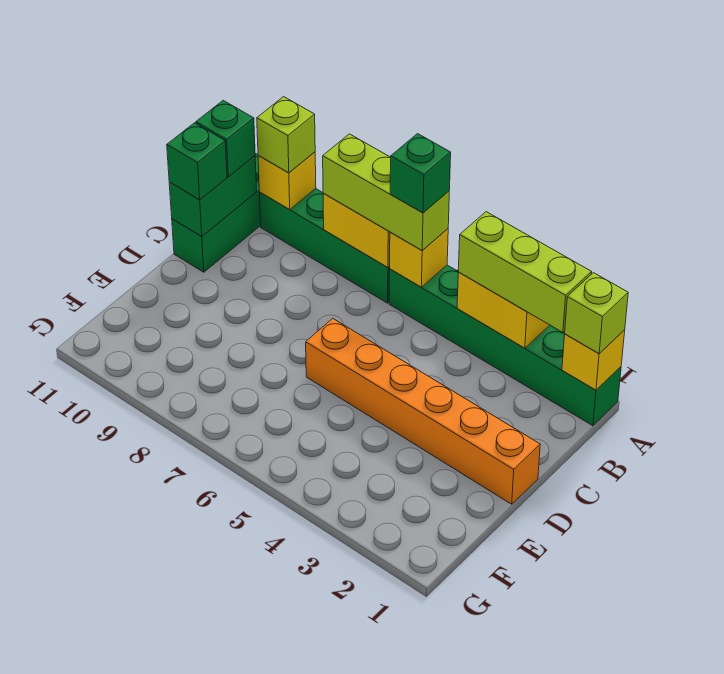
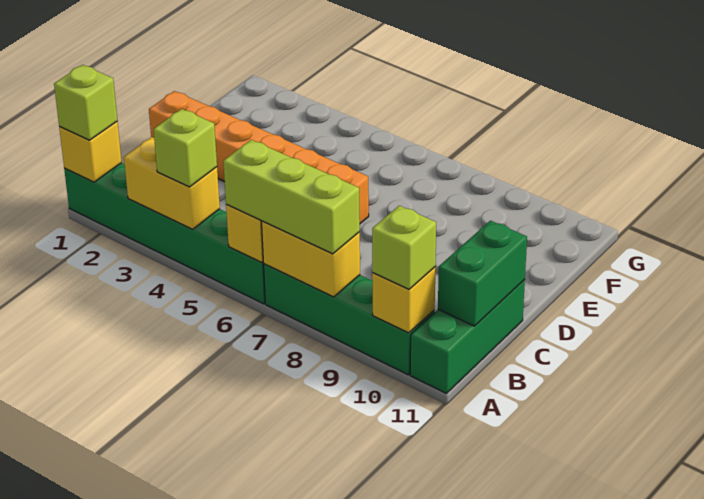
lime brick A2:A4 level 3 -> lime brick A4 level 3
green brick A6 level 4 -> none
green brick B11 level 3 -> none
green brick C11 level 3 -> none

